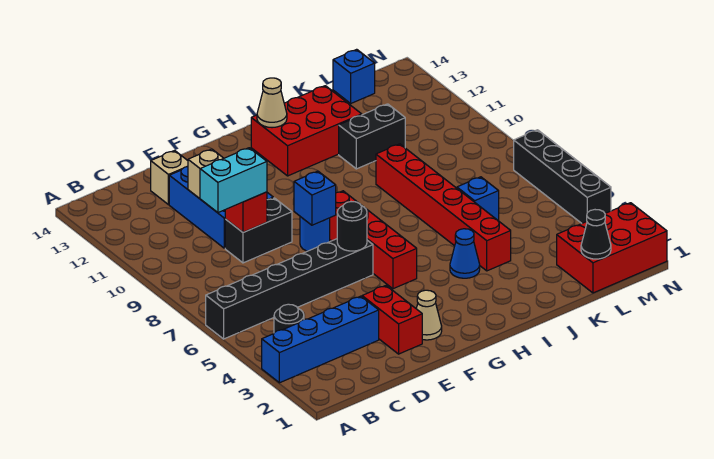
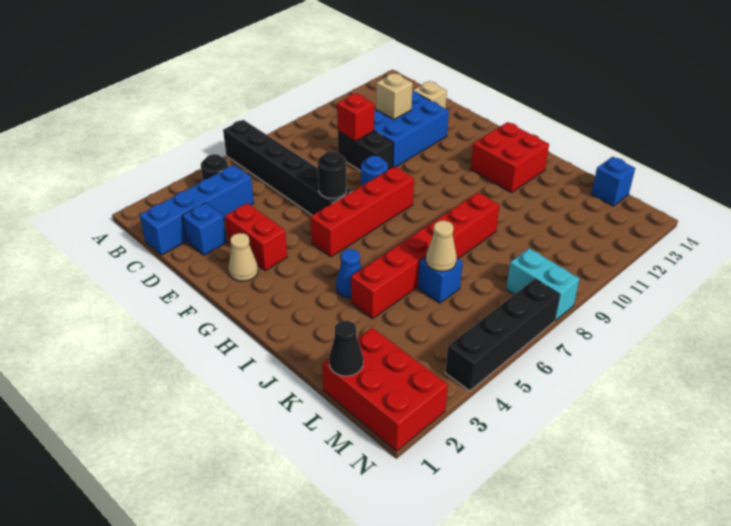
blue brick A3:D3 level 1 -> blue brick C1:C4 level 1
cyan brick C9:D9 level 3 -> cyan brick M8:N8 level 1
red brick E2:E3 level 1 -> red brick E3:F3 level 1
blue brick F8 level 2 -> blue brick D2 level 1
red brick H12:J13 level 1 -> red brick H12:I13 level 1
tan cone H13 level 2 -> tan cone K6 level 2
black brick J11:K11 level 1 -> none

